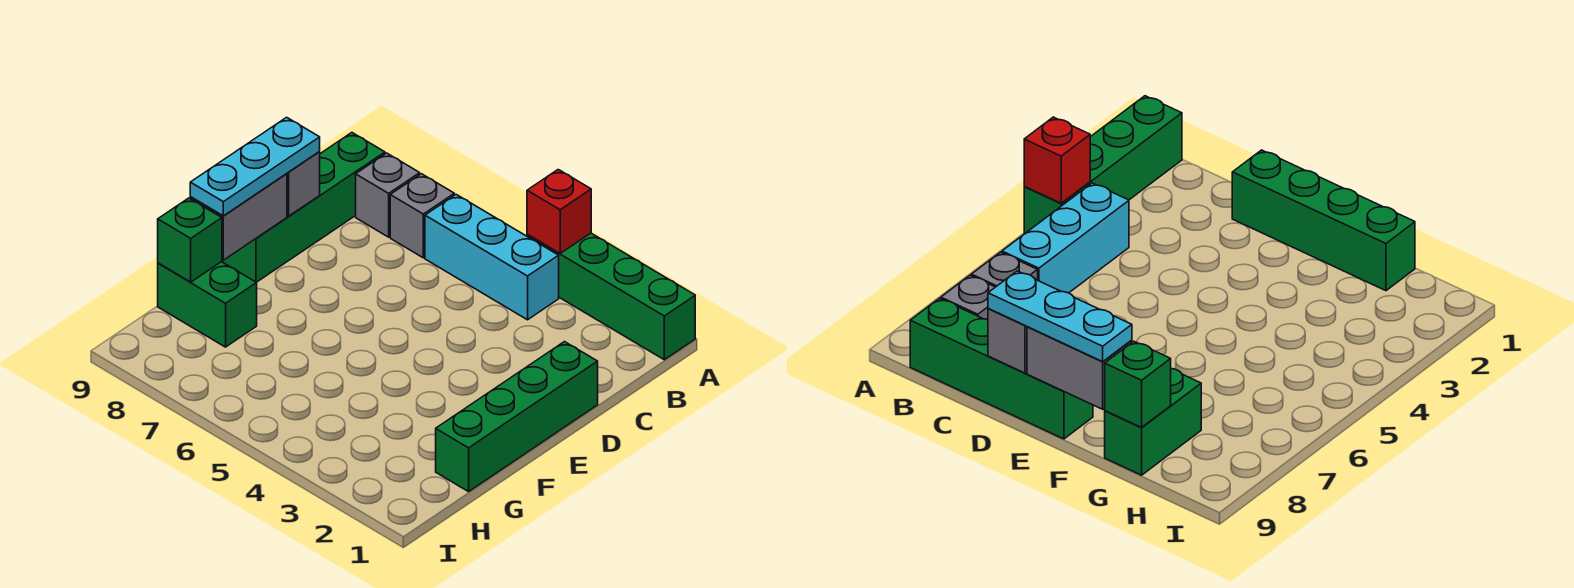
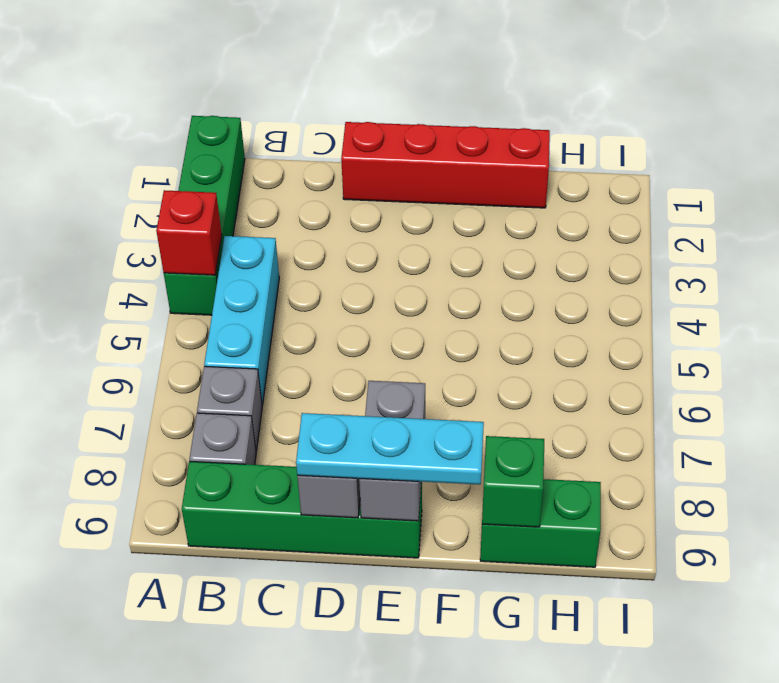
green brick D1:G1 level 1 -> red brick D1:G1 level 1
grey brick E9:F9 level 2 -> grey brick E8:E9 level 2
green brick G8:G9 level 1 -> green brick G9:H9 level 1

